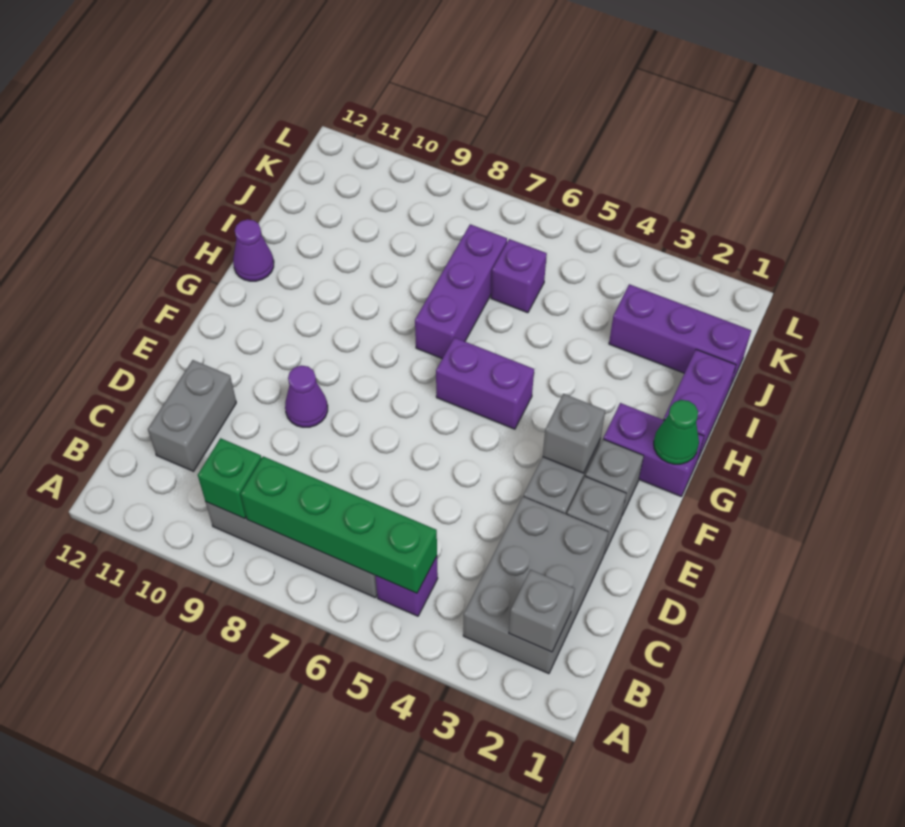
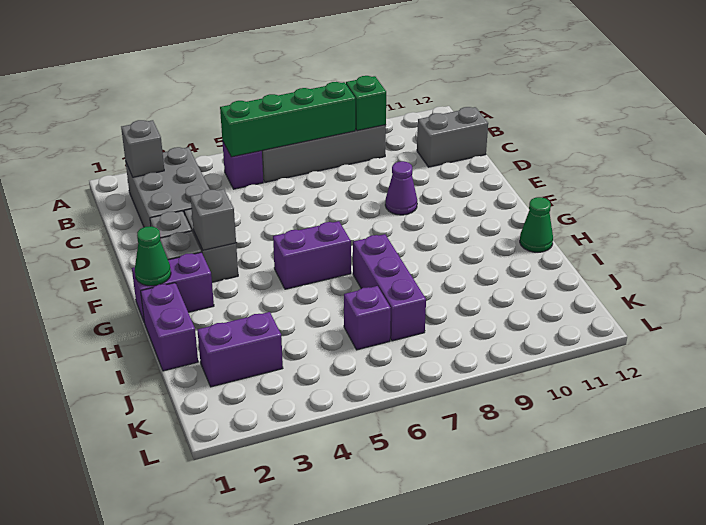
grey brick C11:D11 level 1 -> grey brick C11:C12 level 1
purple cone H12 level 1 -> green cone H12 level 1
purple brick J1:J3 level 1 -> purple brick J2:J3 level 1

